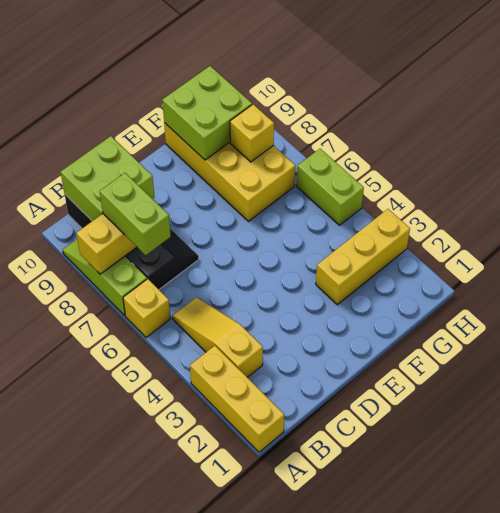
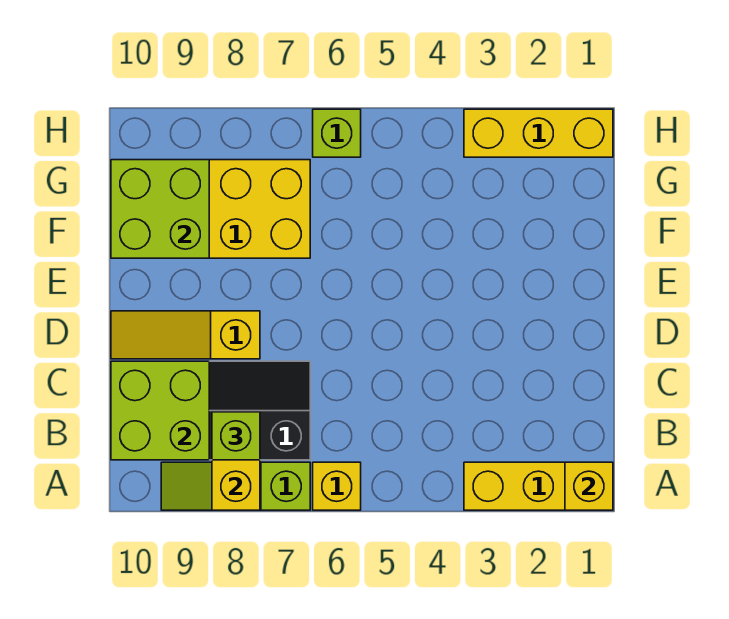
yellow slope B3:B5 level 1 top 3 -> yellow slope D8:D10 level 1 top 8
lime brick B7:B8 level 3 -> lime brick B8 level 3
yellow brick F3:H3 level 1 -> yellow brick H1:H3 level 1
yellow brick G8 level 2 -> yellow brick A1 level 2
lime brick H5:H6 level 1 -> lime brick H6 level 1

